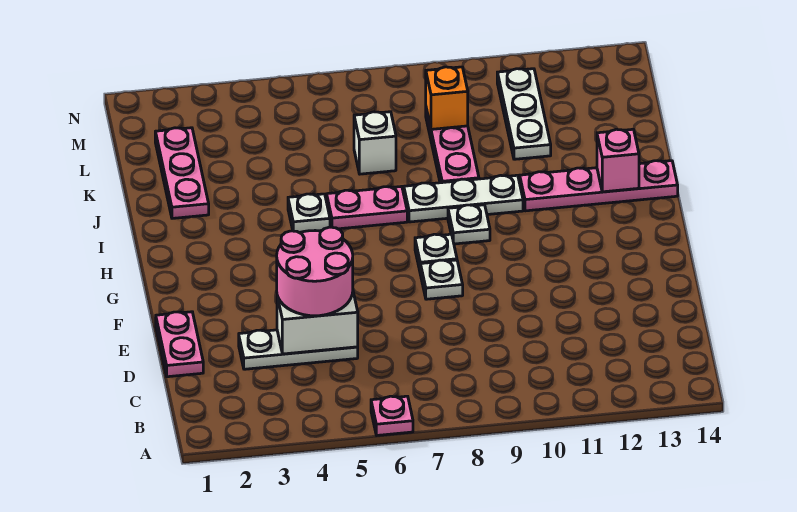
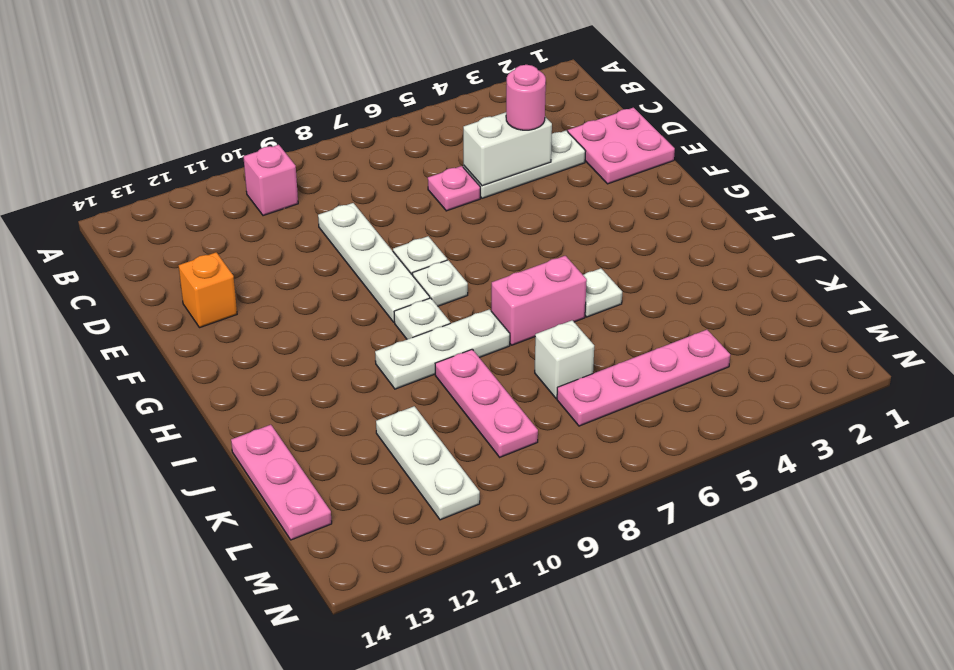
pink plate A6 level 1 -> pink plate D6 level 1
pink plate D1:E1 level 1 -> pink plate D1:E2 level 1
pink round brick D4:E5 level 3 -> pink round brick D4 level 3
none -> white plate D9:G9 level 1
pink plate I6:I7 level 1 -> pink brick I6:I7 level 1
pink plate I11:I14 level 1 -> pink plate L4:L7 level 1
pink brick I13 level 2 -> pink brick B10 level 1
pink plate J2:L2 level 1 -> pink plate J14:L14 level 1
orange brick L9 level 2 -> orange brick E13 level 1

